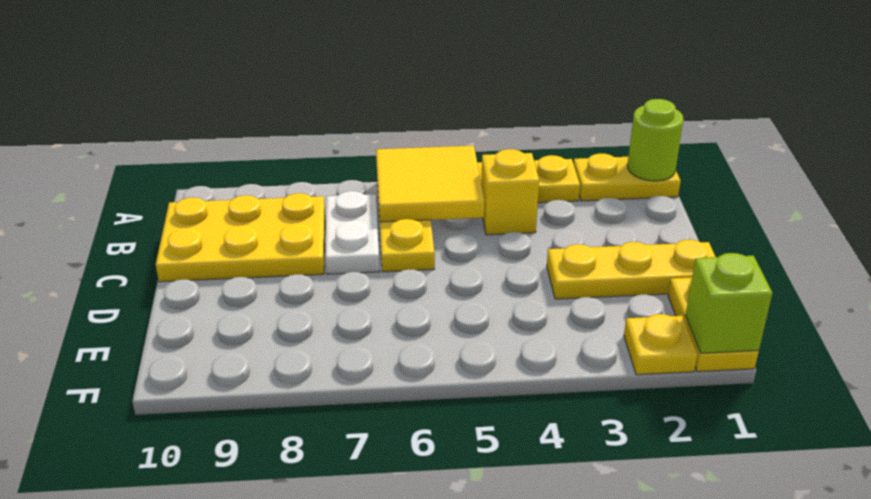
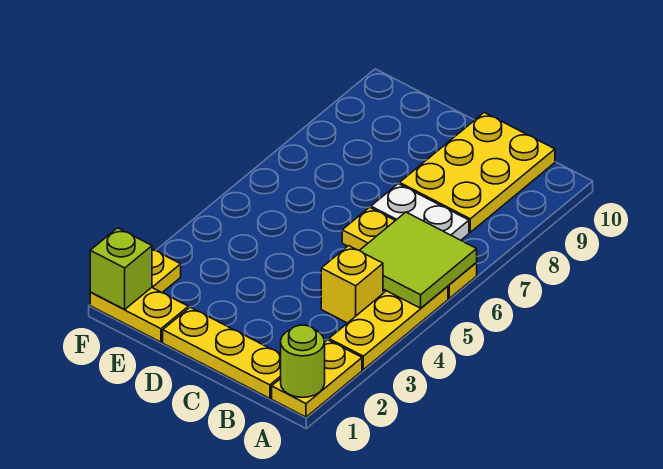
yellow tile A5:B6 level 2 -> lime tile A5:B6 level 2
yellow plate D1:D3 level 1 -> yellow plate B1:D1 level 1

